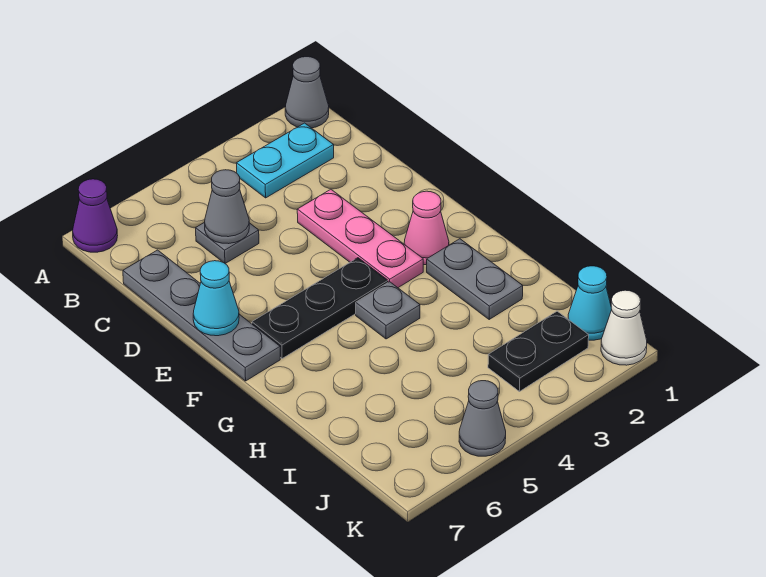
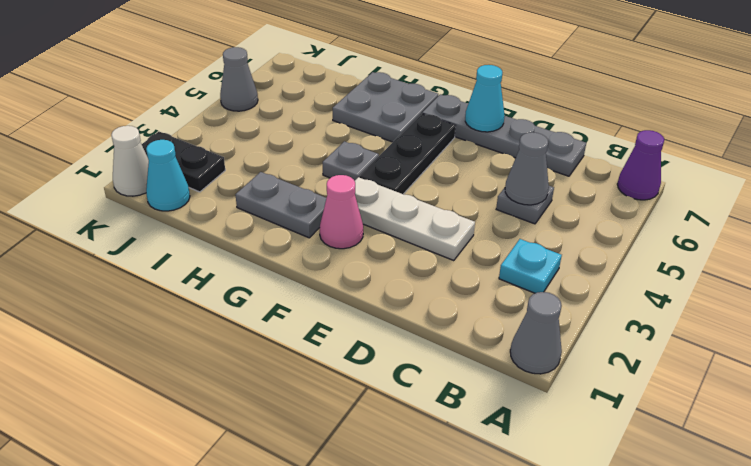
cyan plate B2:B3 level 1 -> cyan plate B3 level 1
pink plate D3:F3 level 1 -> white plate D3:F3 level 1
none -> grey plate G6:H7 level 1
black plate J2:J3 level 1 -> black plate J2:K2 level 1

